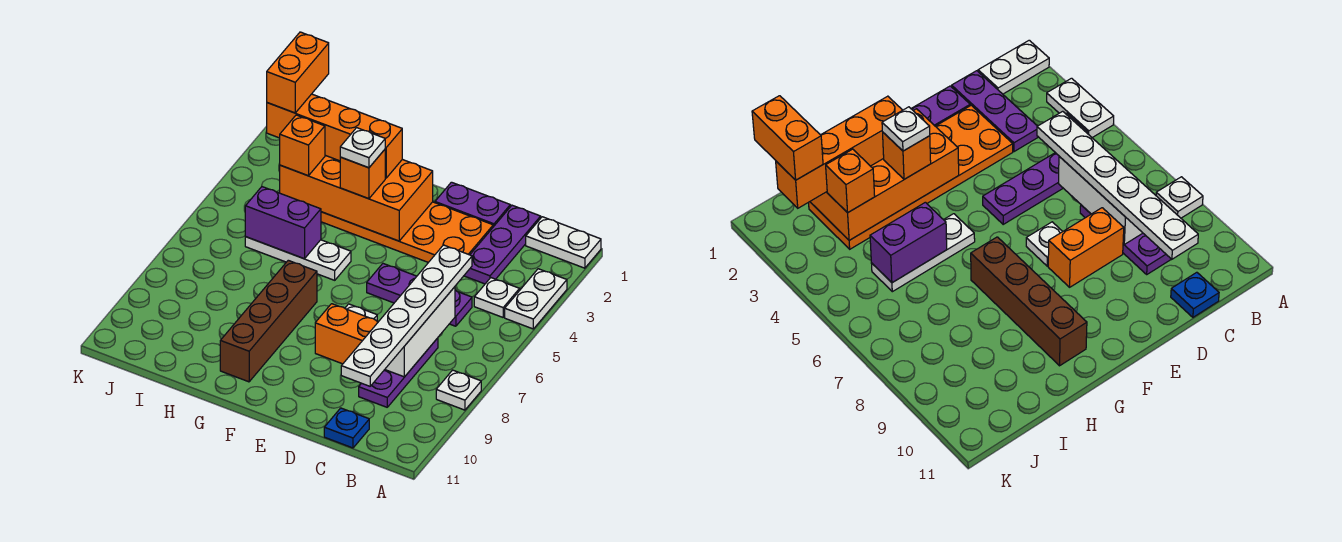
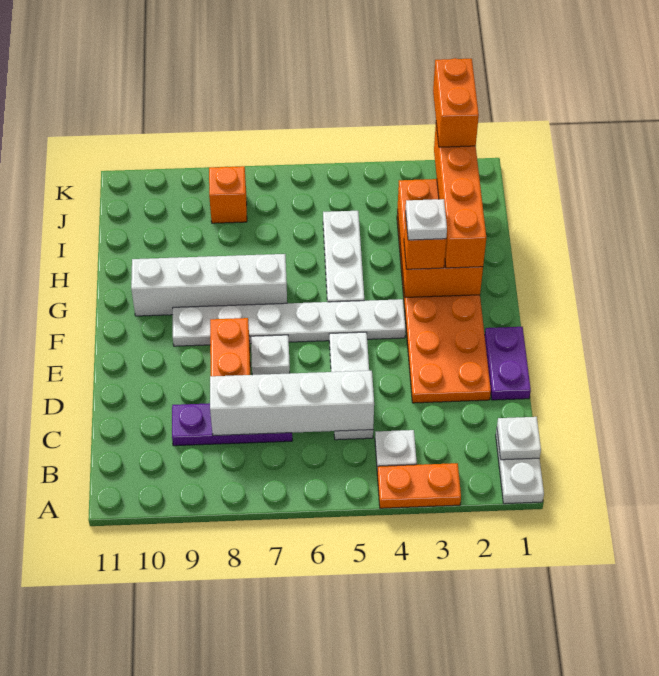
white plate A3:A4 level 1 -> orange plate A3:A4 level 1
white plate A8 level 1 -> white plate B1 level 2
purple plate C1:C3 level 1 -> none
purple plate C5:E5 level 1 -> white plate C5:E5 level 1
white plate C5:C10 level 3 -> white plate F4:F9 level 1
white brick C6:C8 level 2 -> white brick C5:C8 level 2
blue plate C11 level 1 -> none
orange brick F2:I3 level 2 -> orange brick G2:I3 level 2
brown brick G7:G10 level 1 -> white brick G7:G10 level 1
purple brick H5:I5 level 2 -> none
orange brick I3 level 3 -> orange brick J8 level 1
orange brick J1:J2 level 4 -> orange brick J2:K2 level 4

